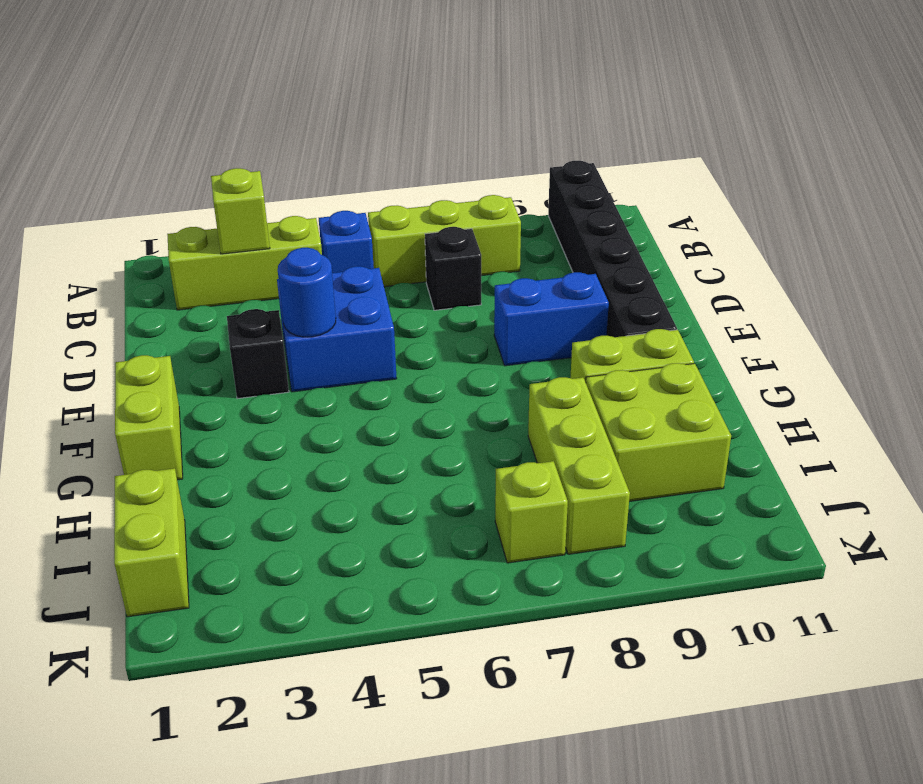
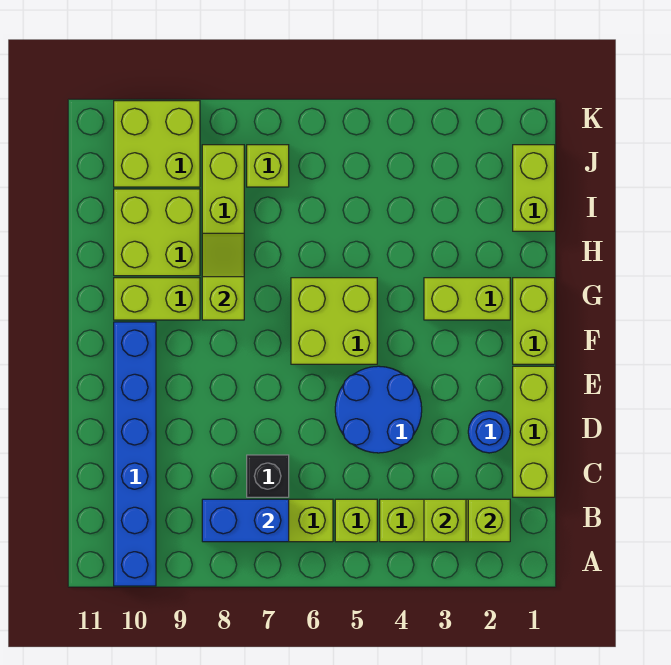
black brick A10:F10 level 1 -> blue brick A10:F10 level 1
none -> lime brick B2 level 2
blue brick B5 level 1 -> lime brick B5 level 1
none -> lime brick C1:E1 level 1
blue brick D4:E5 level 1 -> blue round brick D4:E5 level 1
black brick E3 level 1 -> none
blue round brick E4 level 2 -> blue round brick D2 level 1
blue brick E8:E9 level 1 -> blue brick B7:B8 level 2
none -> lime brick F5:G6 level 1
none -> lime brick G2:G3 level 1
none -> lime slope G8:H8 level 2 top G
none -> lime brick J9:K10 level 1

